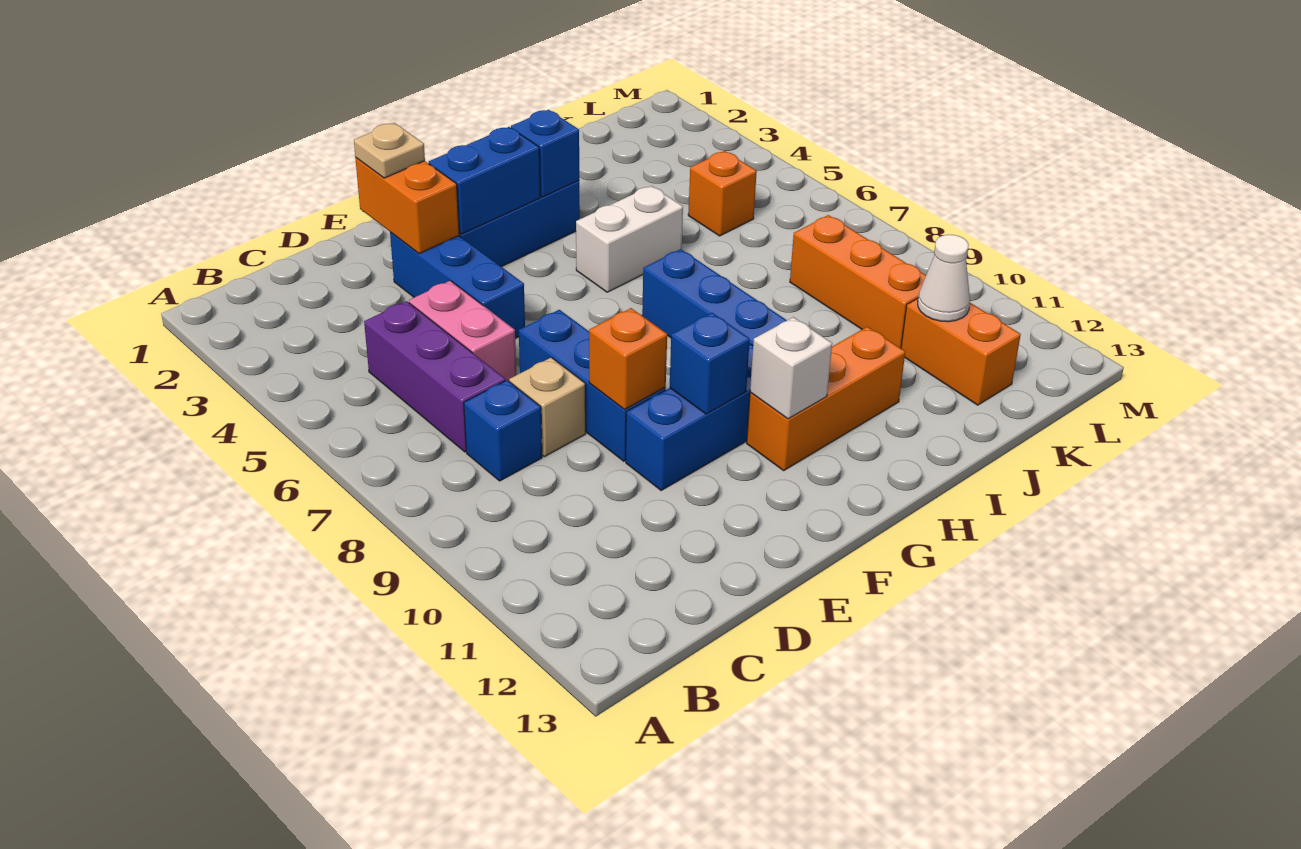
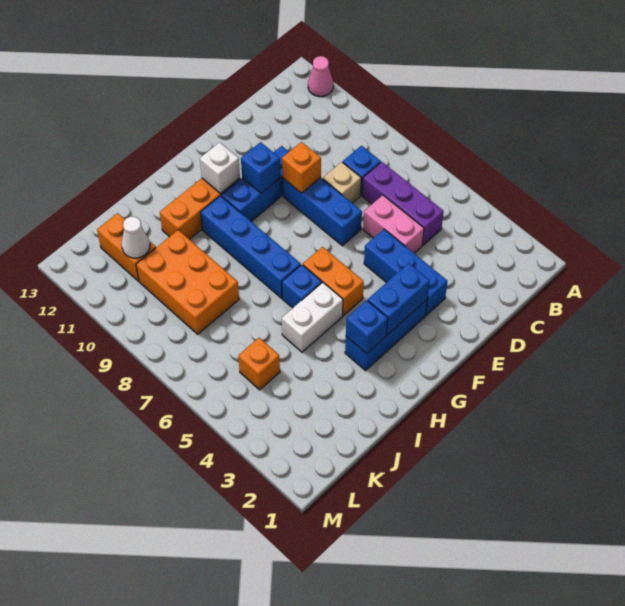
none -> pink cone A12 level 1
orange brick E2:E3 level 2 -> orange brick G5:G6 level 1
tan plate E2 level 3 -> none
none -> blue brick H6 level 1
orange brick K8:K10 level 1 -> orange brick J8:K10 level 1

